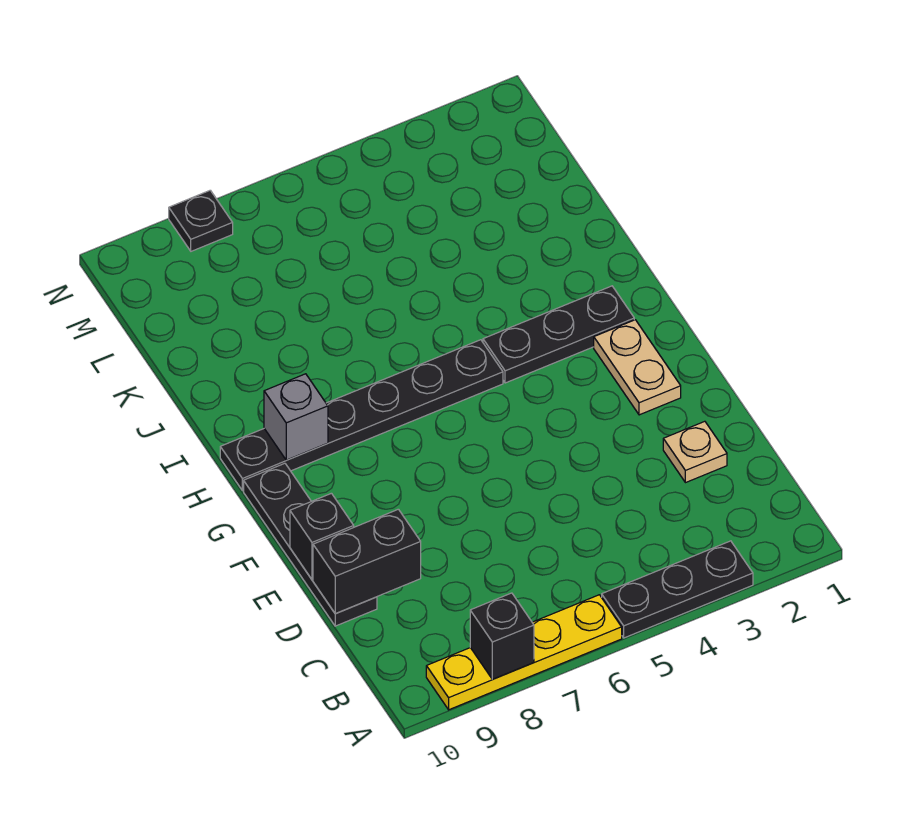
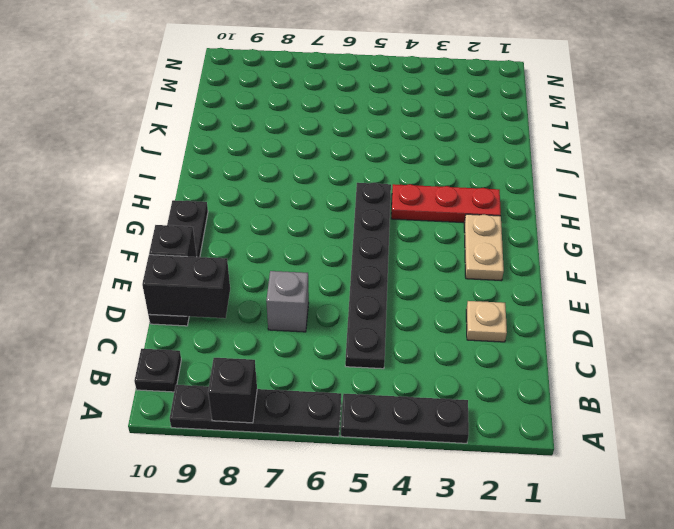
yellow plate A6:A9 level 1 -> black plate A6:A9 level 1
black plate H2:H4 level 1 -> red plate H2:H4 level 1
black plate H5:H10 level 1 -> black plate C5:H5 level 1
grey brick H9 level 2 -> grey brick D7 level 1
black plate N8 level 1 -> black plate B10 level 1

